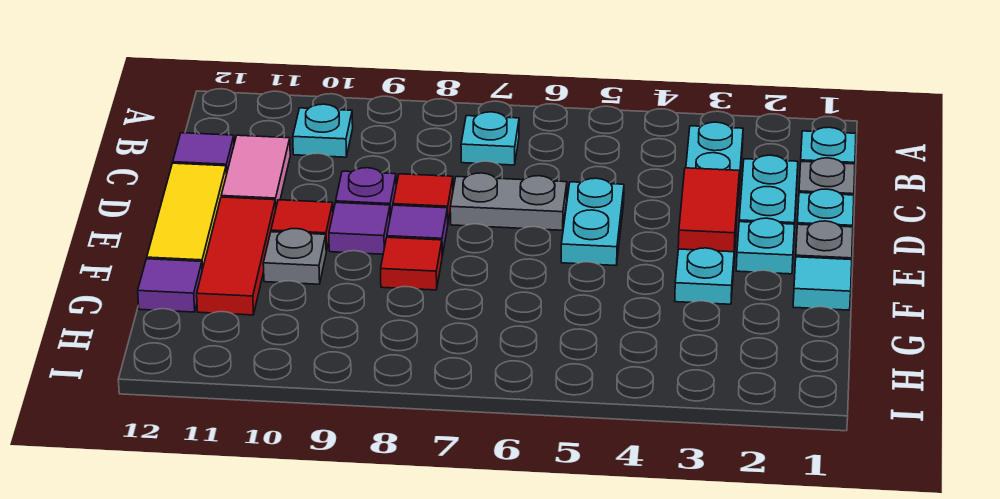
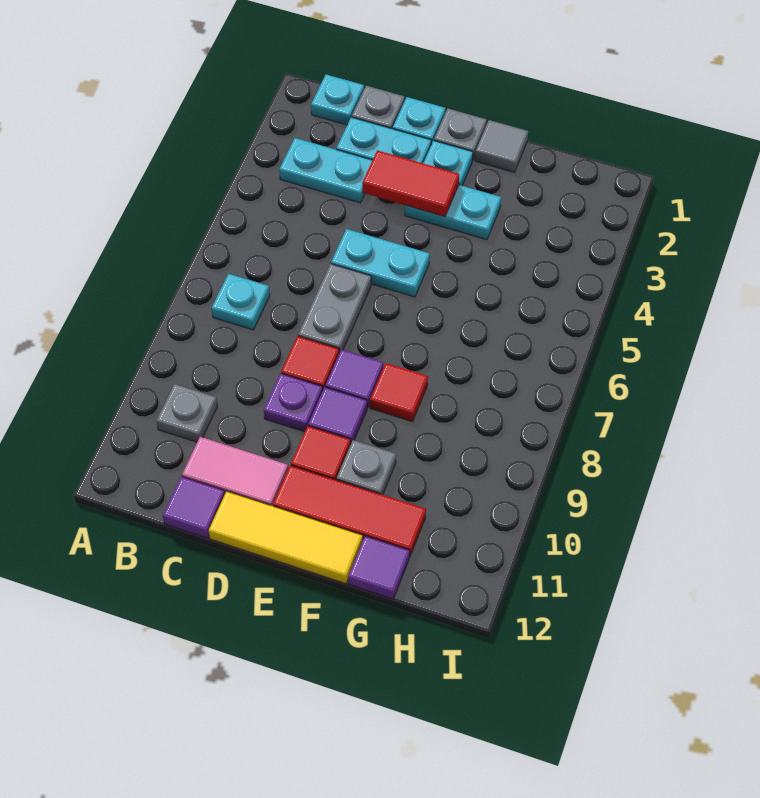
cyan plate B10 level 1 -> grey plate B10 level 1
cyan tile F1 level 1 -> grey tile F1 level 1

